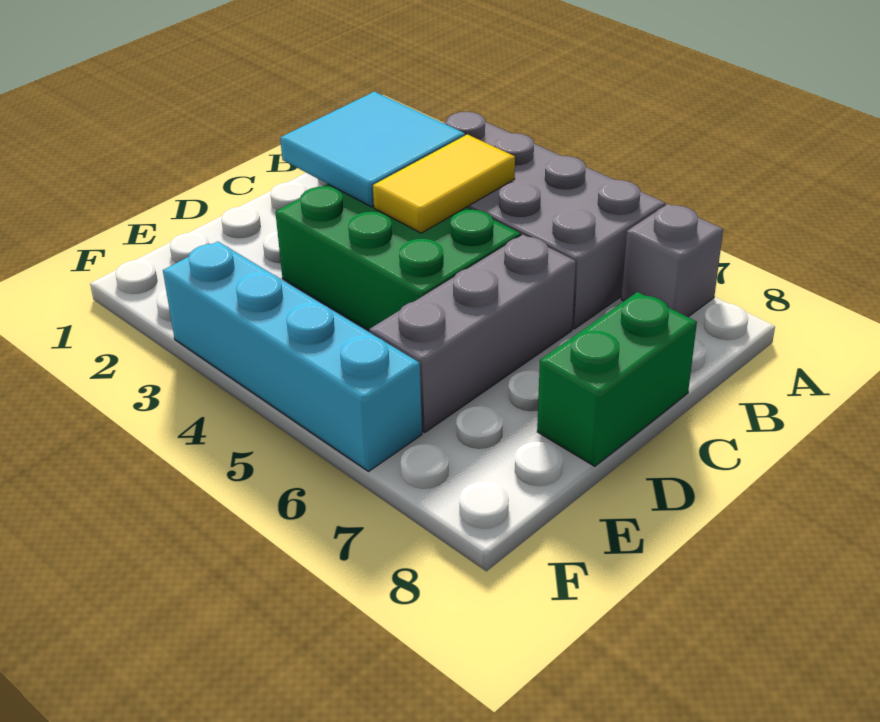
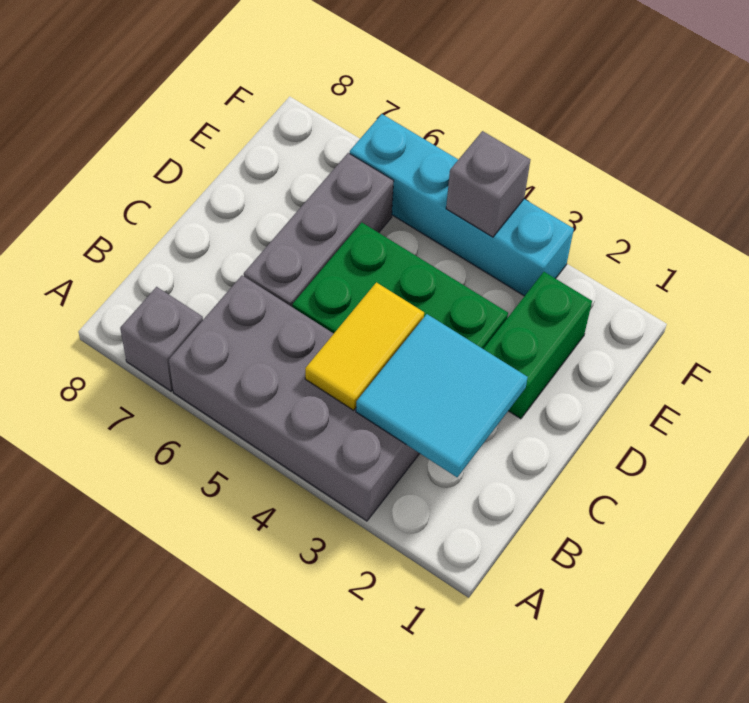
green brick C8:D8 level 1 -> green brick D2:E2 level 1
none -> grey brick F4 level 2

